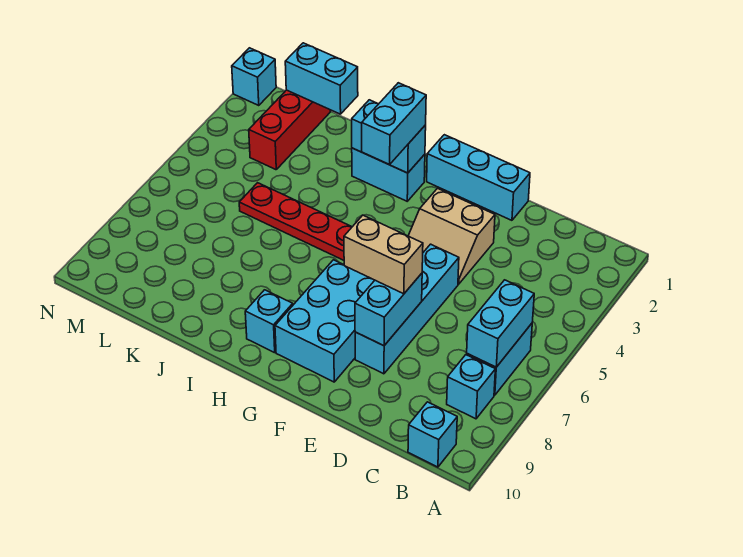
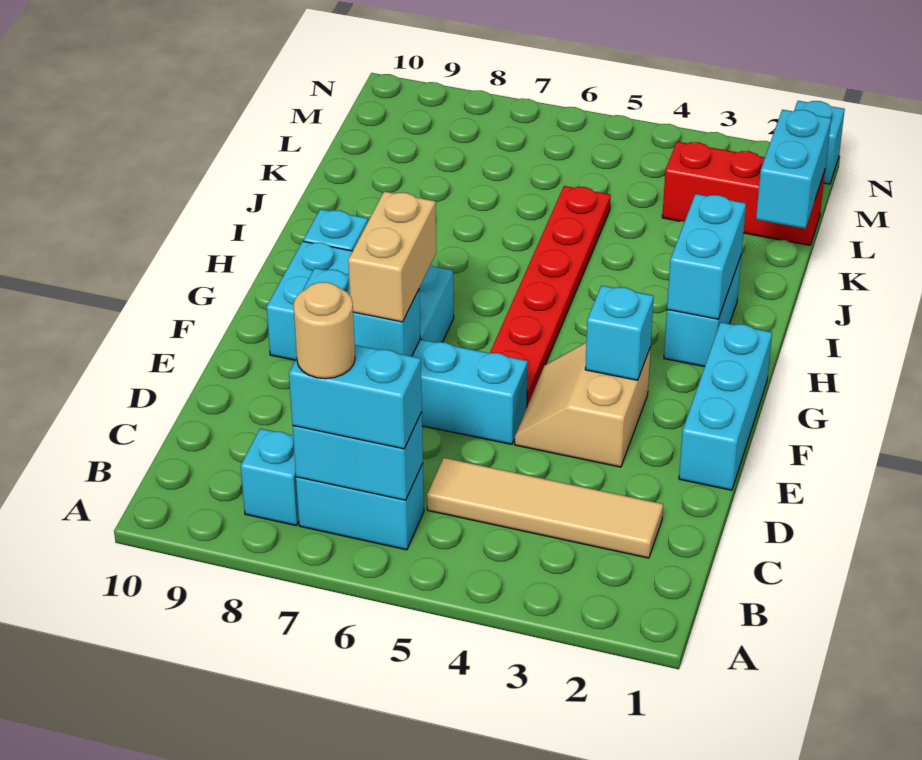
none -> tan round brick B7 level 4
cyan brick B10 level 1 -> cyan brick F3 level 2
none -> tan tile C2:C5 level 1
cyan brick H2:H3 level 3 -> cyan brick B6:B7 level 3

